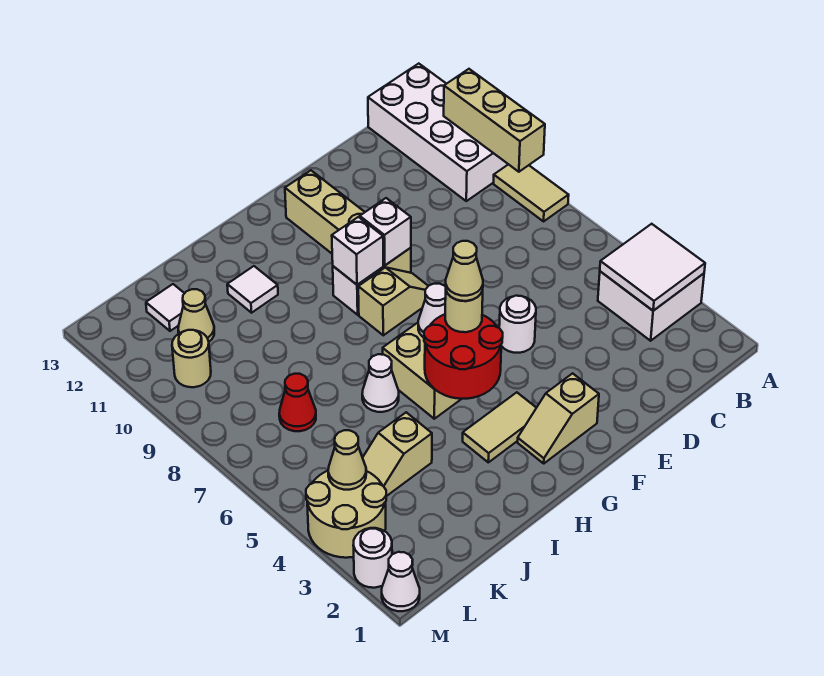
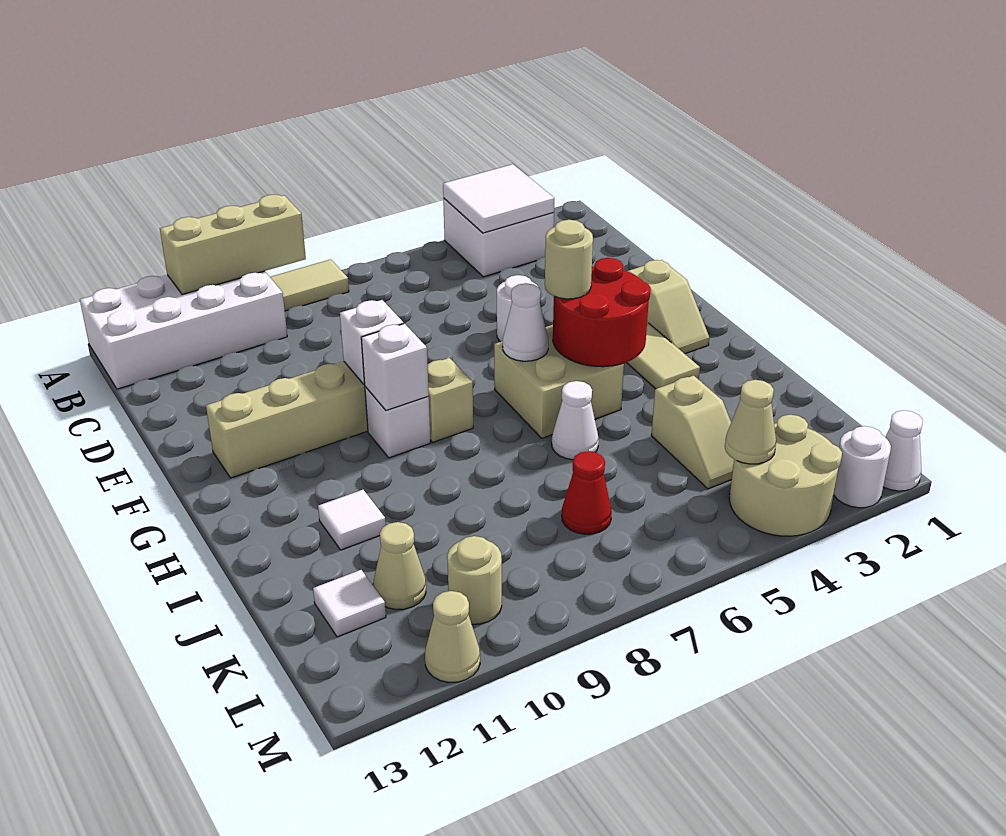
tan cone G5 level 4 -> tan cone M11 level 1

